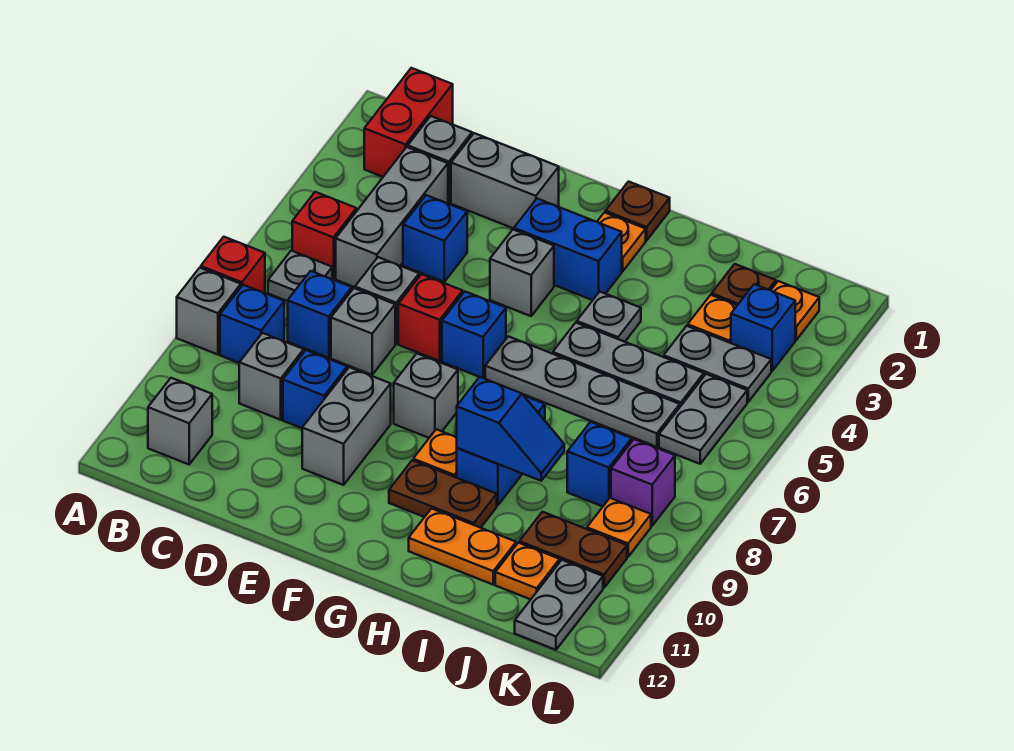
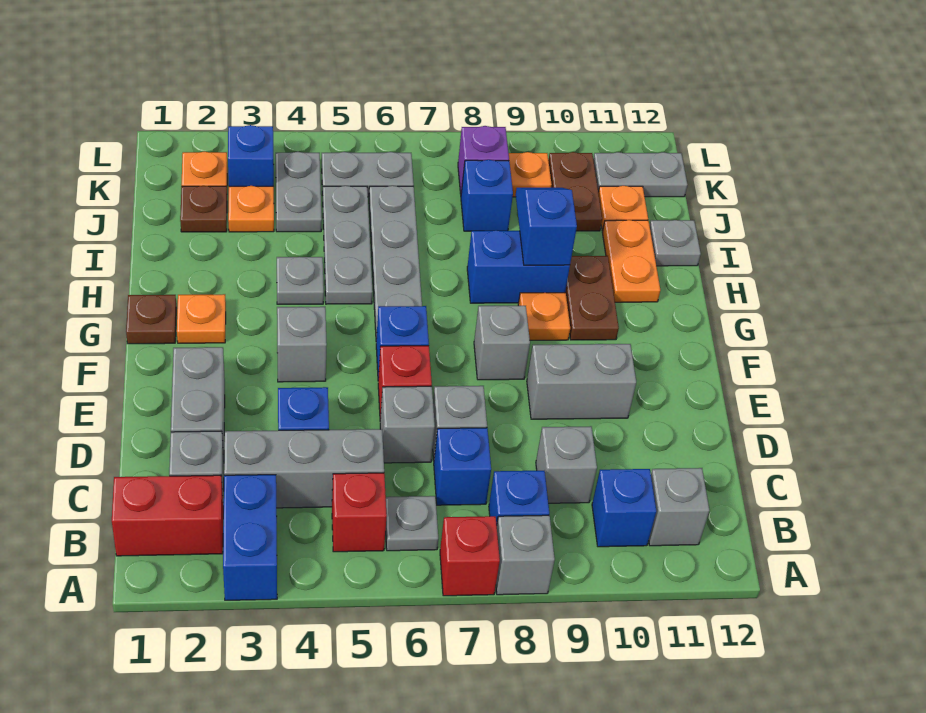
blue brick D9 level 1 -> blue brick B10 level 1
blue brick F3:G3 level 1 -> blue brick A3:B3 level 1
none -> grey plate I12 level 1

